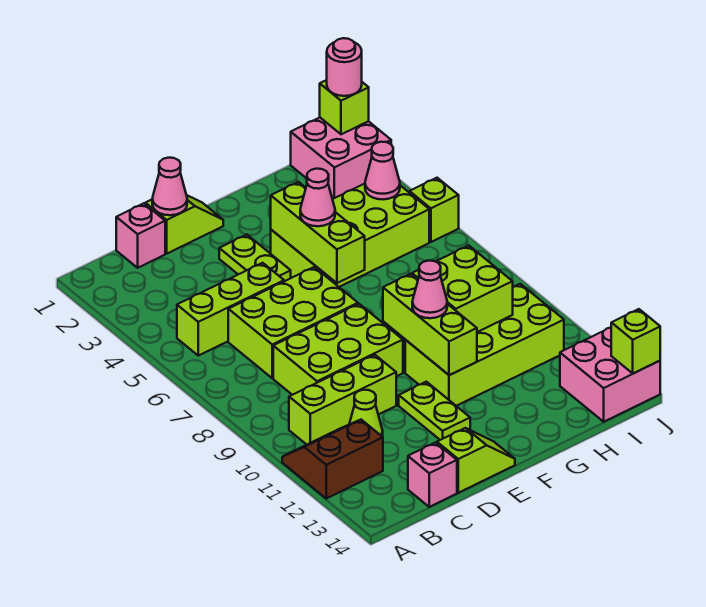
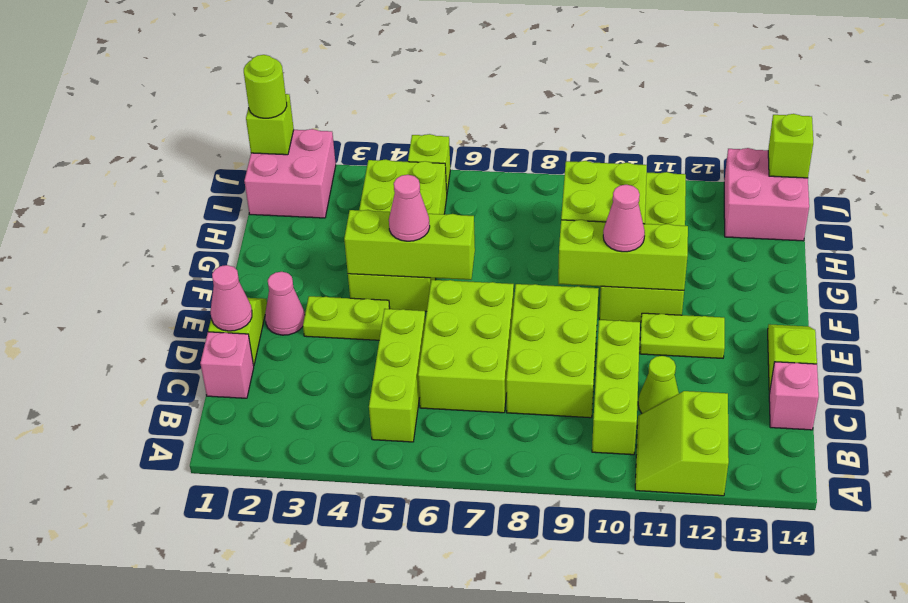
brown slope A11:B12 level 1 top 12 -> lime slope A11:B12 level 1 top 12
pink cone I4 level 2 -> pink cone E2 level 1
pink round brick J1 level 3 -> lime round brick J1 level 3

